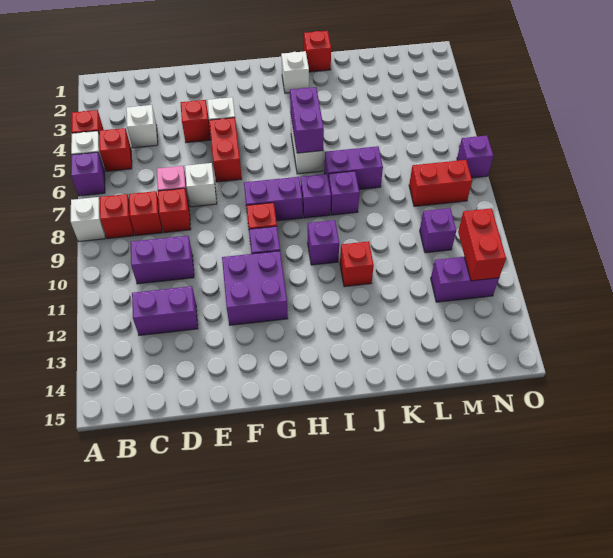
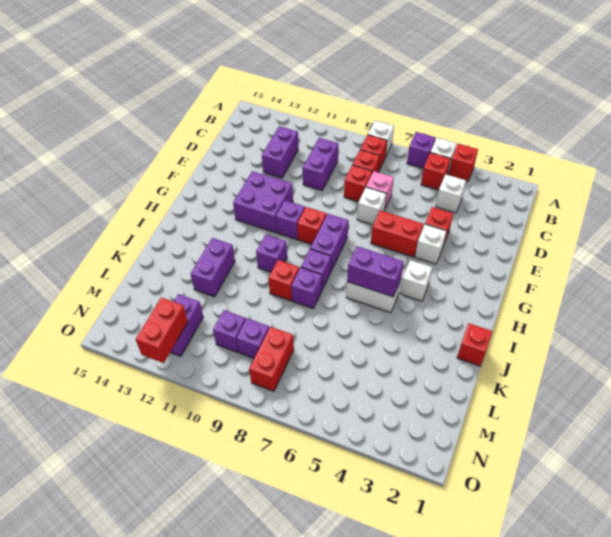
white brick I2 level 1 -> white brick H4 level 1
purple brick J7:K7 level 1 -> purple brick J12:K12 level 1
red brick J11 level 1 -> red brick J9 level 1
red brick N11:N12 level 2 -> red brick N12:O12 level 2
purple brick O7 level 1 -> purple brick M9 level 1

